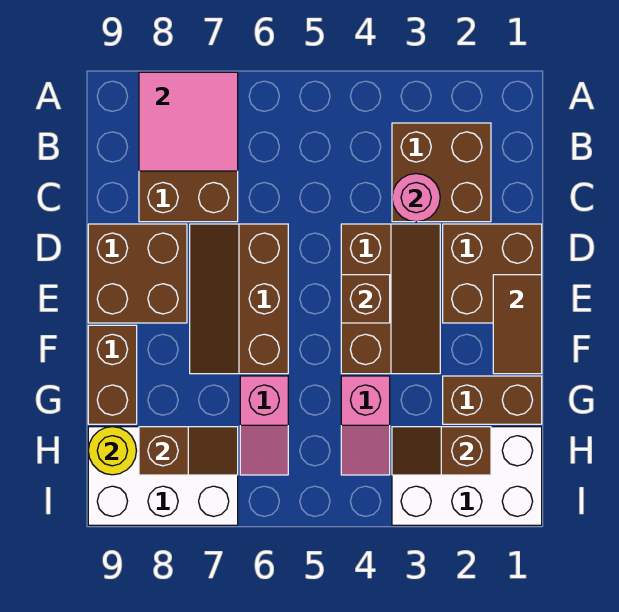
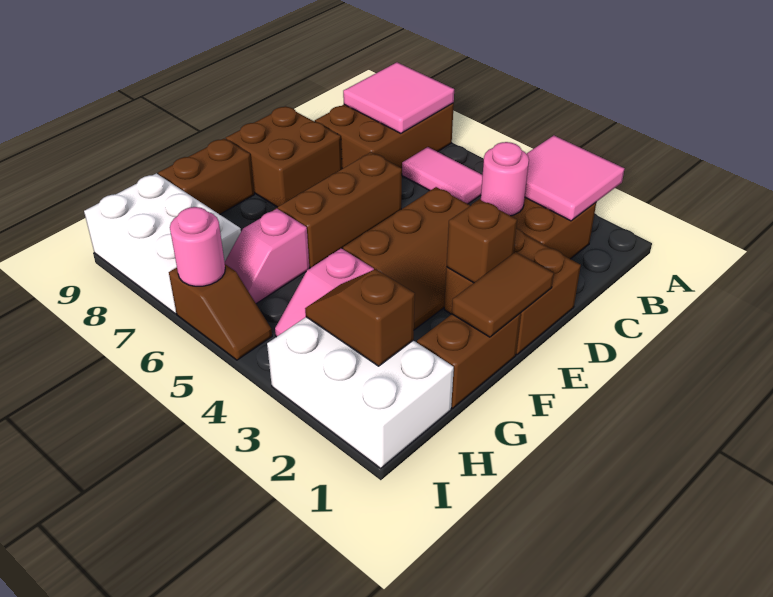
none -> pink tile A2:B3 level 2
none -> pink tile B5:B6 level 1
brown brick E4 level 2 -> brown brick E2 level 2
brown brick G1:G2 level 1 -> brown brick F1:G1 level 1
brown slope H7:H8 level 2 top 8 -> brown slope I5:I6 level 1 top 6
yellow round brick H9 level 2 -> none
none -> pink round brick I6 level 2

